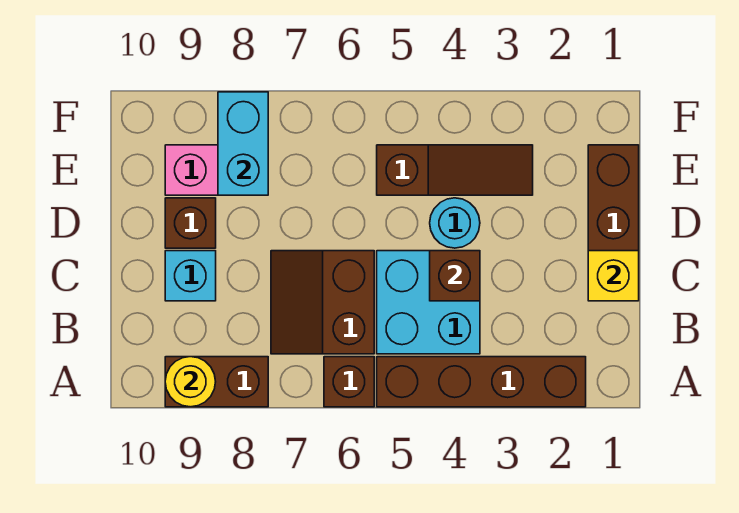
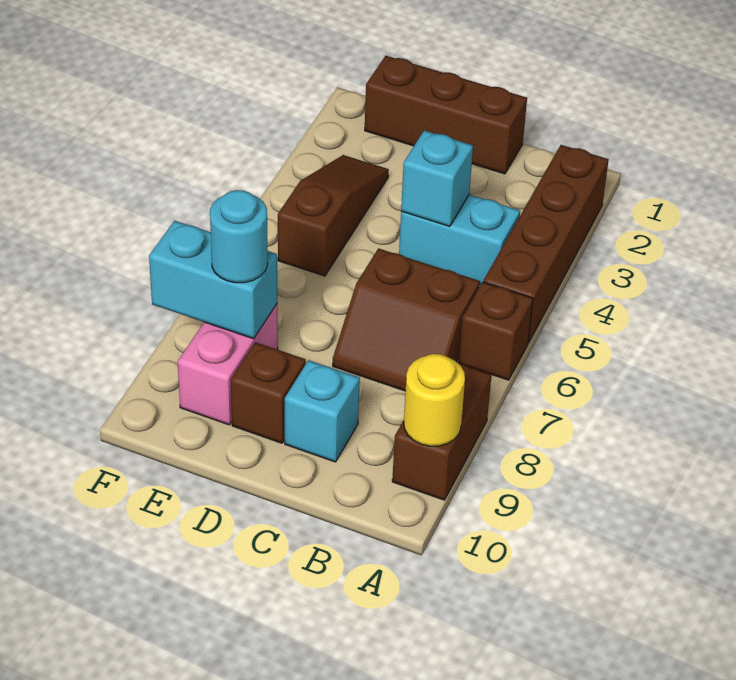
cyan brick B4:C5 level 1 -> cyan brick B4:C4 level 1
yellow brick C1 level 2 -> none
brown brick C4 level 2 -> cyan brick C4 level 2
cyan round brick D4 level 1 -> cyan round brick E8 level 3

